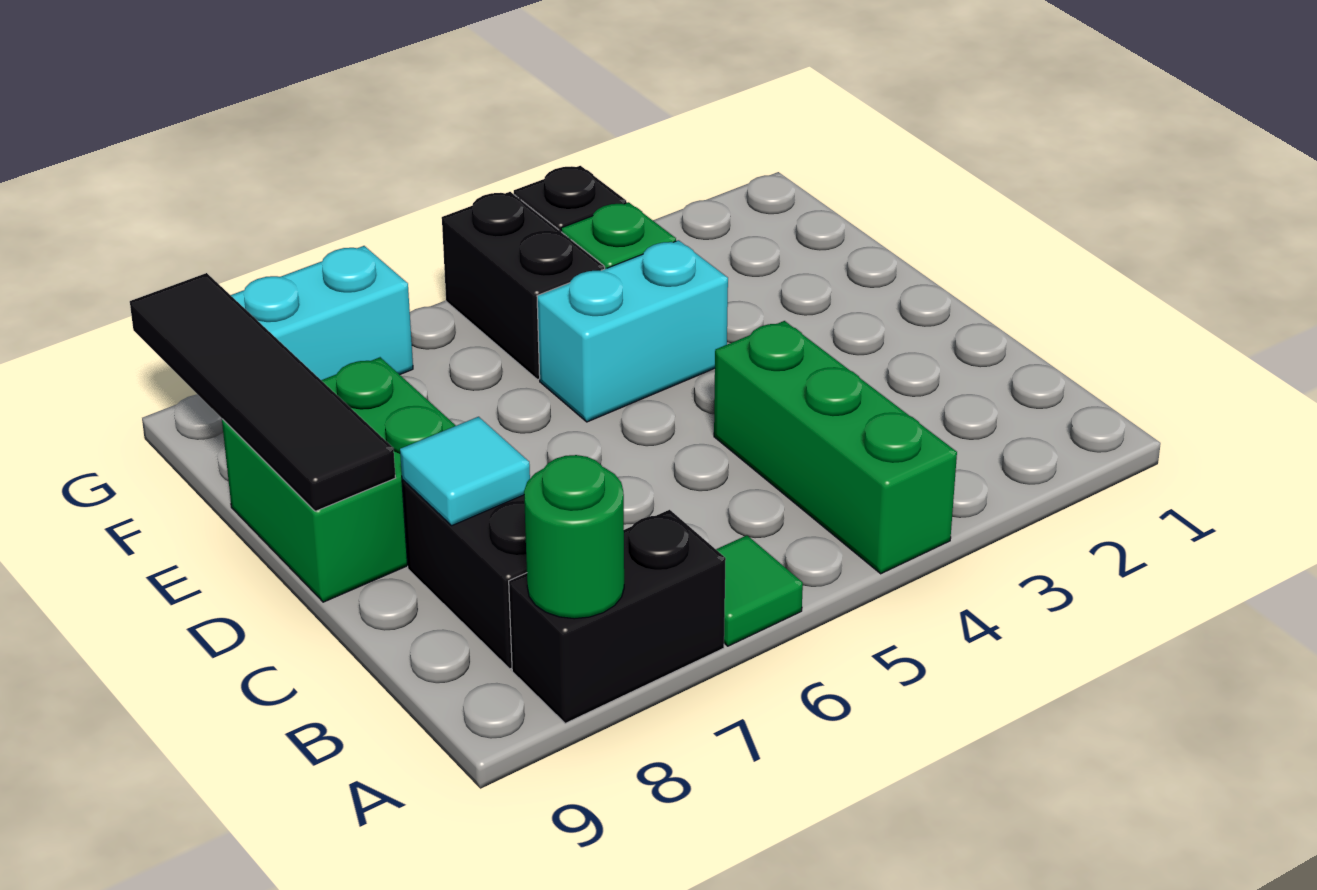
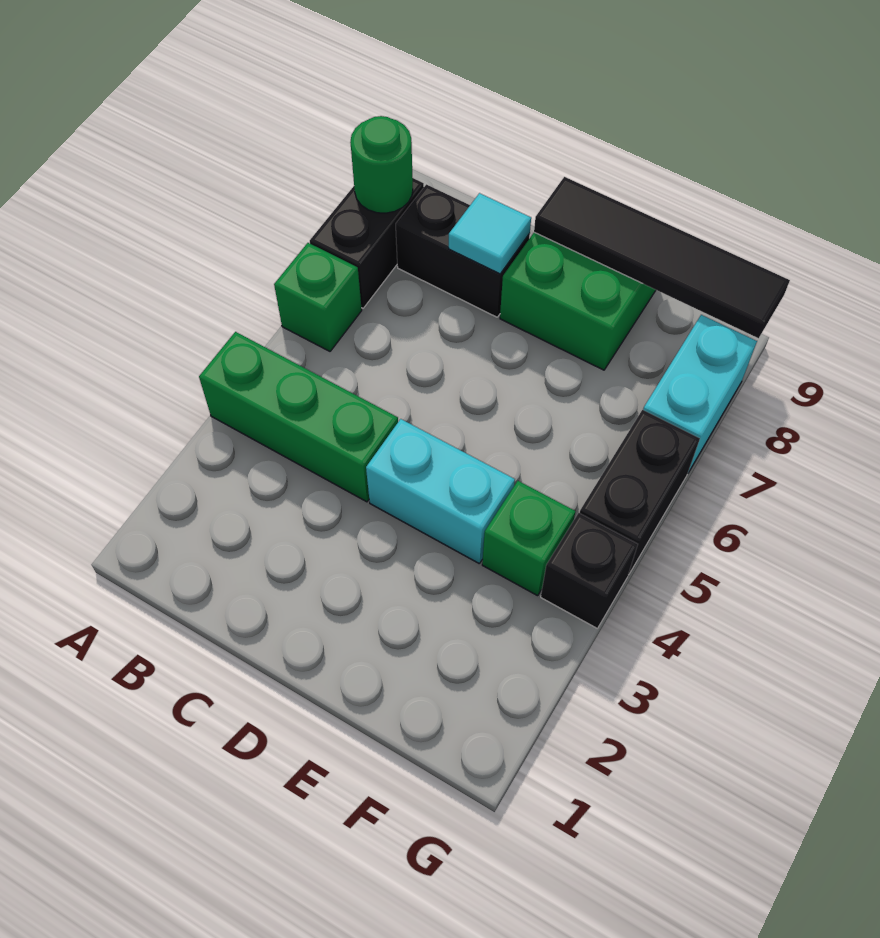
green tile A6 level 1 -> green brick A6 level 1
cyan brick E4:E5 level 1 -> cyan brick D4:E4 level 1
black brick F5:G5 level 1 -> black brick G5:G6 level 1

